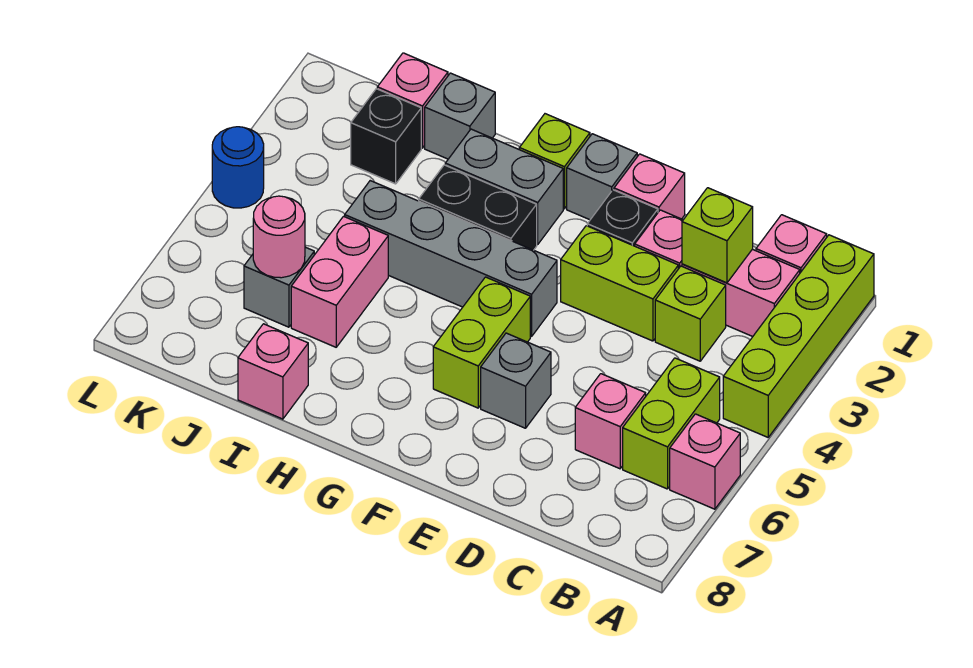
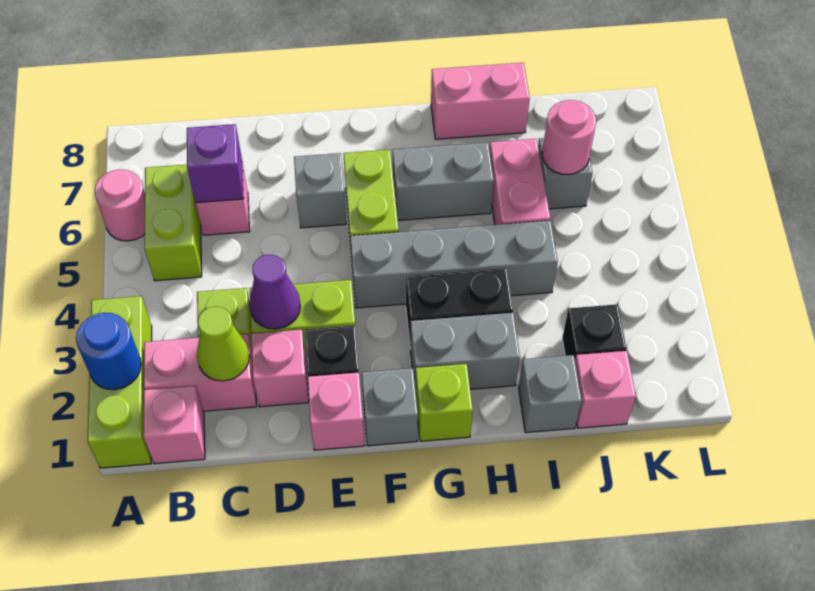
lime brick A1:A4 level 1 -> lime brick A1:A3 level 1
pink brick A6 level 1 -> pink round brick A6 level 1
lime brick C2 level 2 -> lime cone C2 level 2
none -> purple brick C6 level 2
none -> purple cone D3 level 2
none -> grey brick G6:H6 level 1
pink brick I8 level 1 -> pink brick H8:I8 level 1
blue round brick L4 level 1 -> blue round brick A2 level 2

